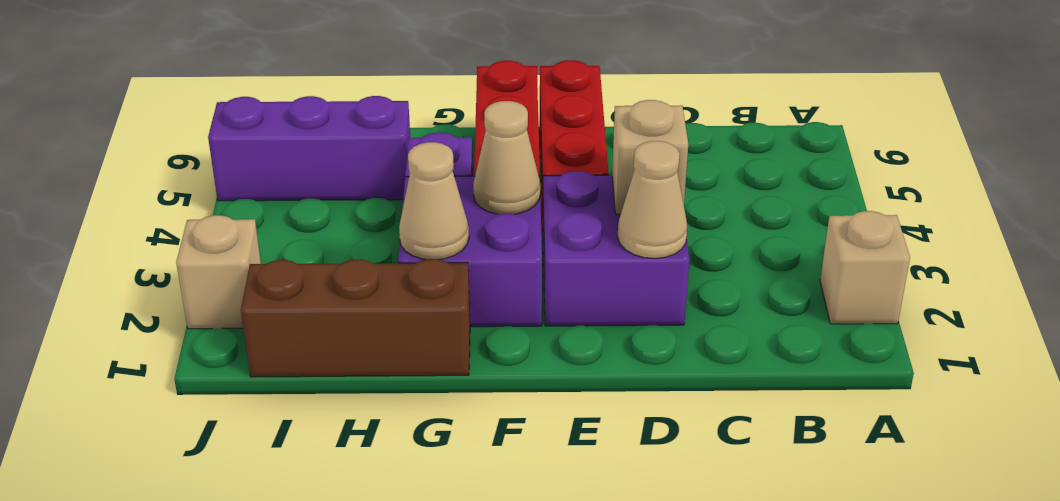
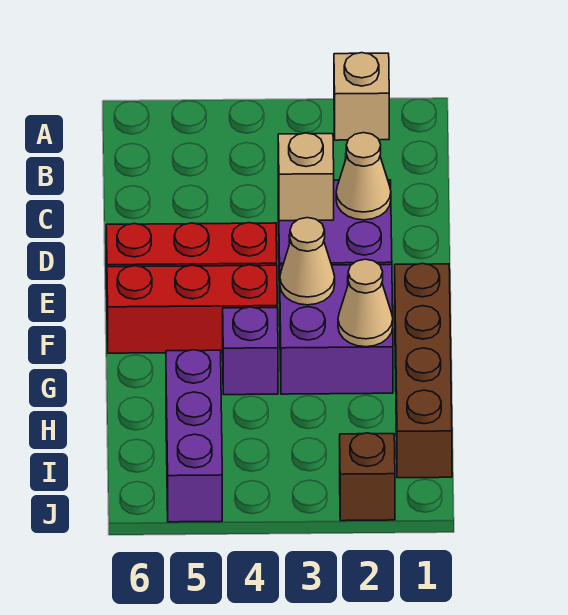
brown brick G1:I1 level 1 -> brown brick F1:I1 level 1
tan brick J2 level 1 -> brown brick J2 level 1

